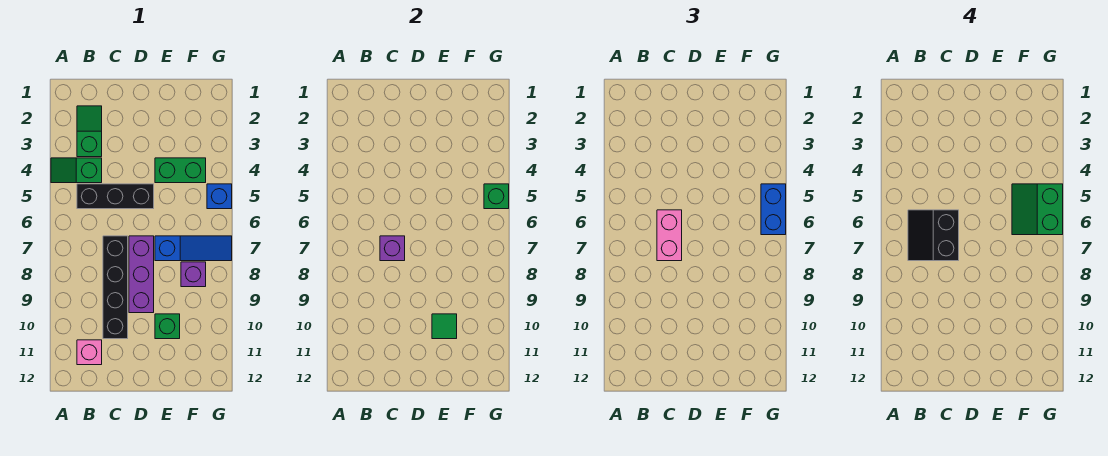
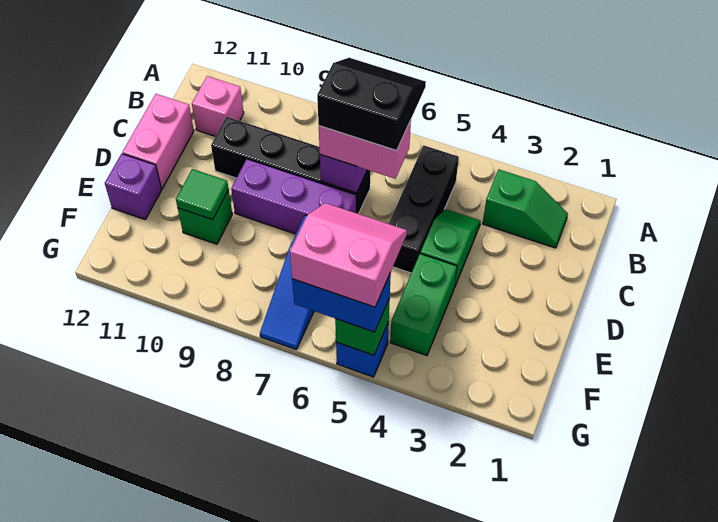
green slope A4:B4 level 1 top B -> green slope C4:D4 level 1 top D
none -> pink brick C12:D12 level 1
green slope F5:G6 level 4 top G -> pink slope F5:G6 level 4 top G
purple brick F8 level 1 -> purple brick E12 level 1

